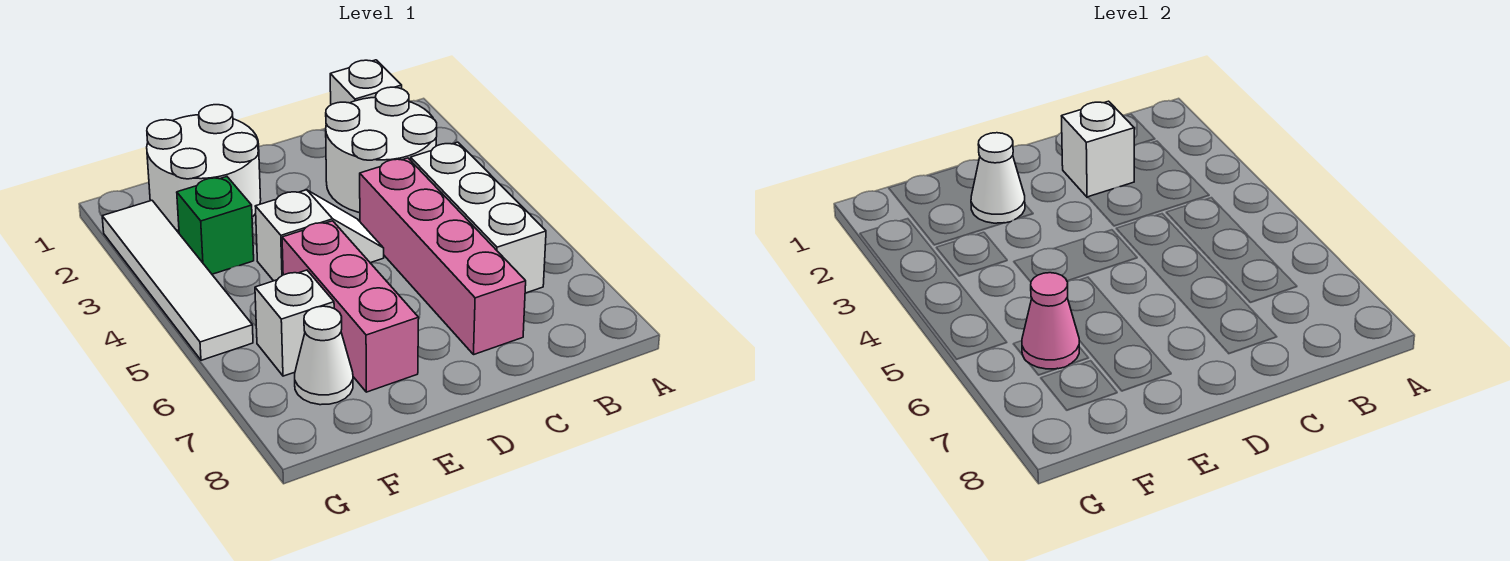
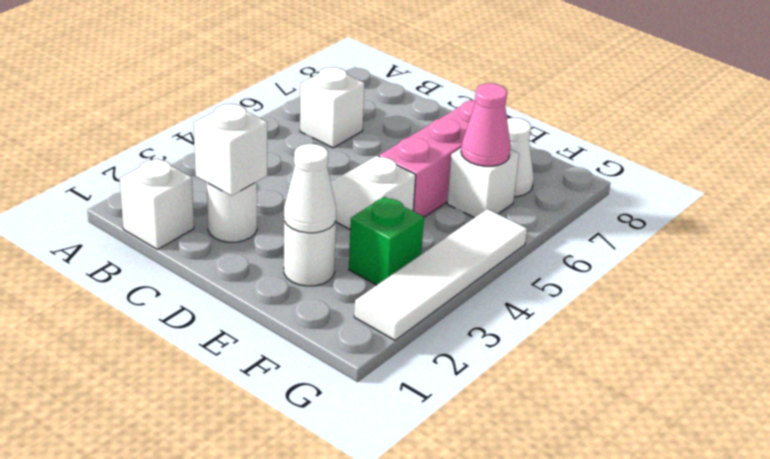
white round brick B2:C3 level 1 -> white round brick C2 level 1
white brick B4:B6 level 1 -> white brick B6 level 1
pink brick C4:C7 level 1 -> none
white round brick E1:F2 level 1 -> white round brick E2 level 1

